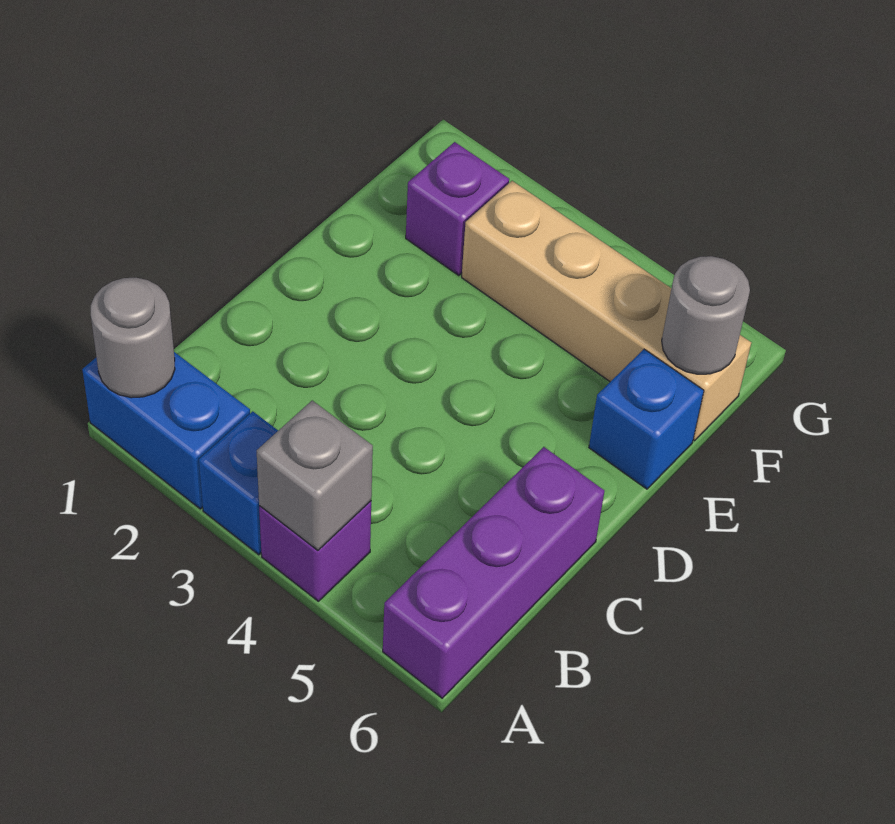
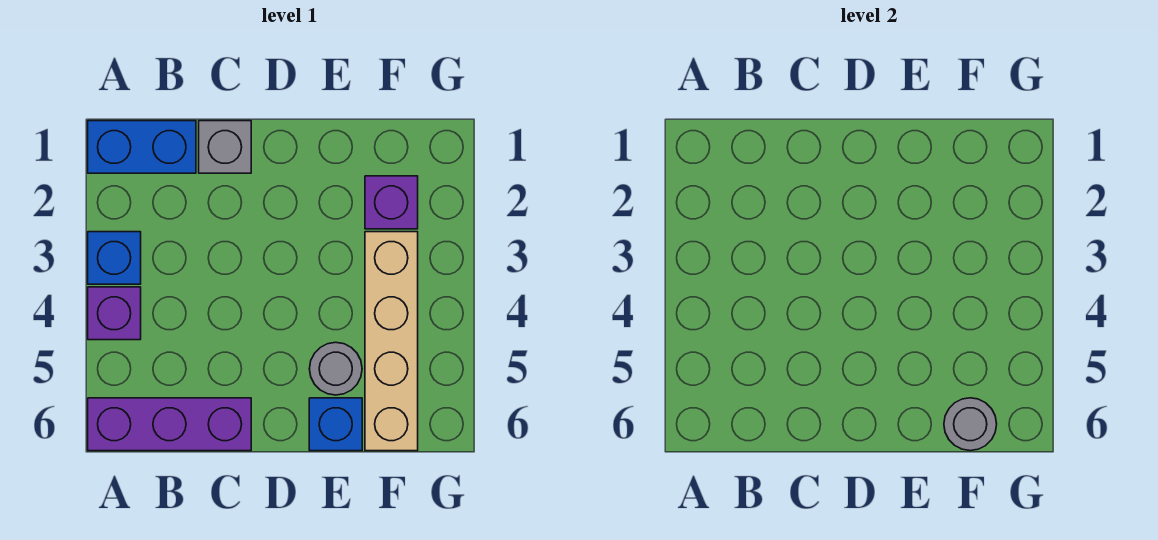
blue brick A1:A2 level 1 -> blue brick A1:B1 level 1
grey round brick A1 level 2 -> grey round brick E5 level 1
grey brick A4 level 2 -> grey brick C1 level 1

